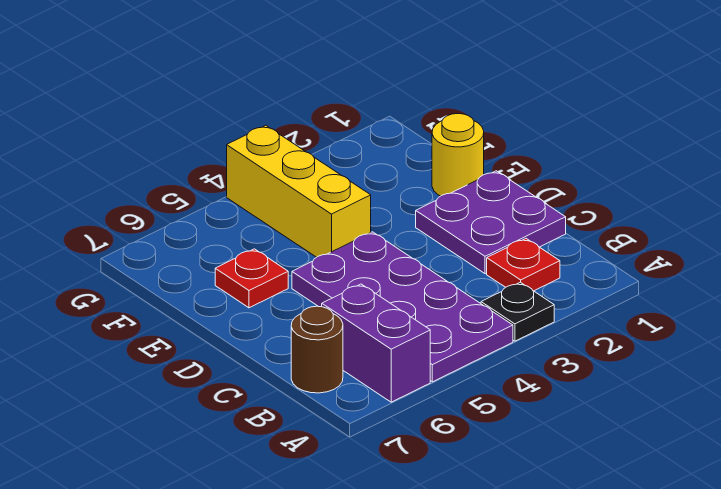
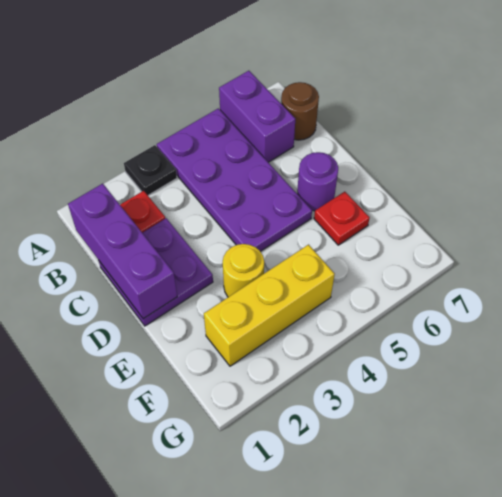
none -> purple brick B1:D1 level 2
none -> purple round brick D6 level 1
yellow round brick E1 level 1 -> yellow round brick E3 level 1
yellow brick E4:G4 level 1 -> yellow brick F2:F4 level 1

